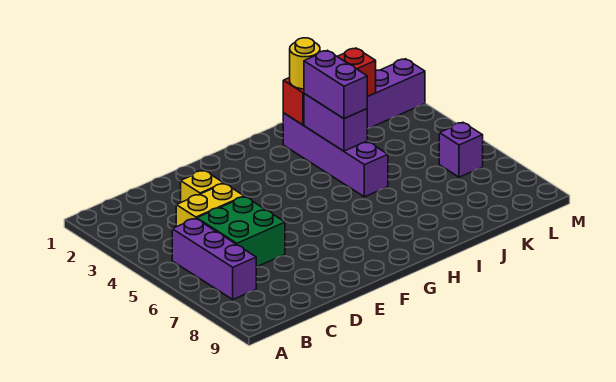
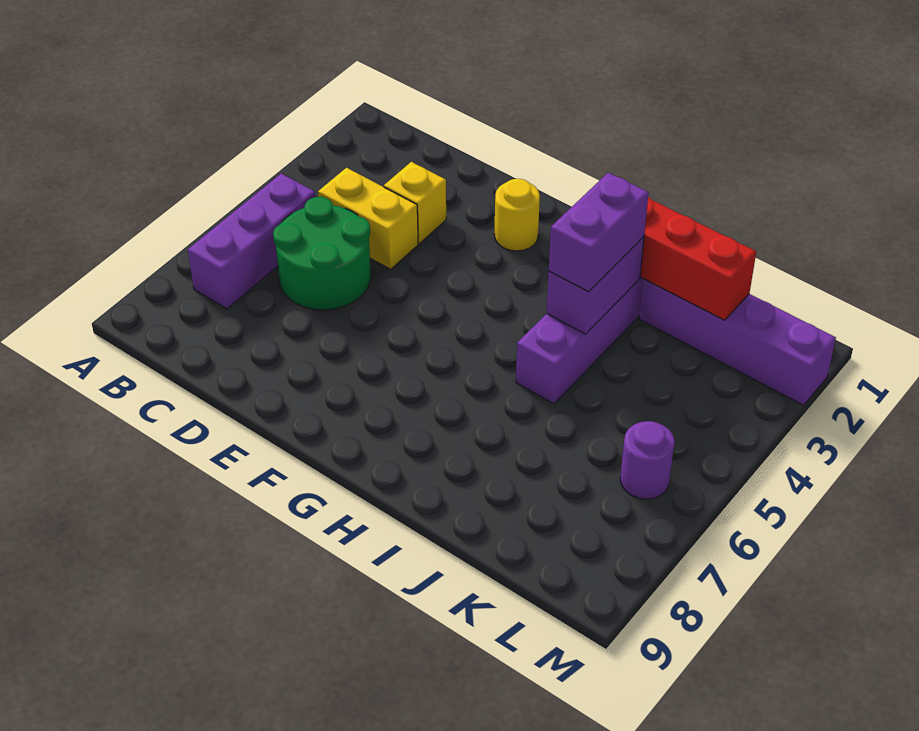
green brick C5:D6 level 1 -> green round brick C5:D6 level 1
yellow round brick I2 level 3 -> yellow round brick F2 level 1
purple brick L6 level 1 -> purple round brick L6 level 1

